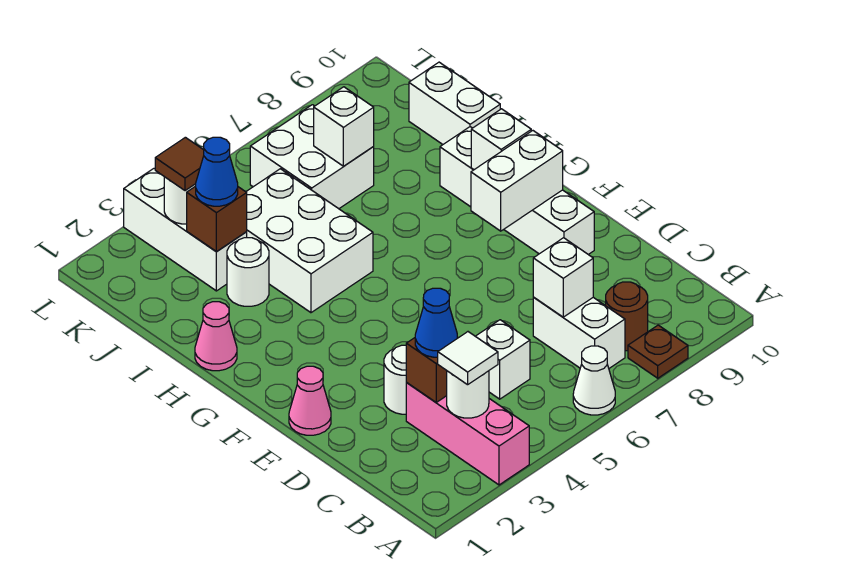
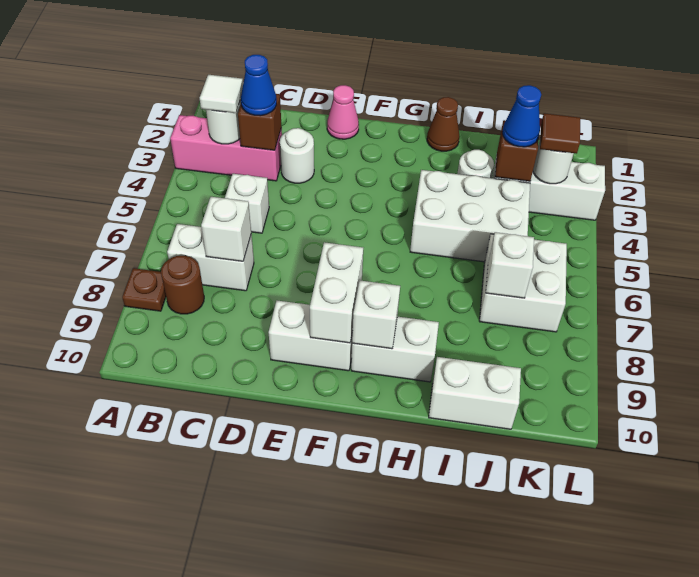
white cone A6 level 1 -> none
pink cone H1 level 1 -> brown cone H1 level 1

